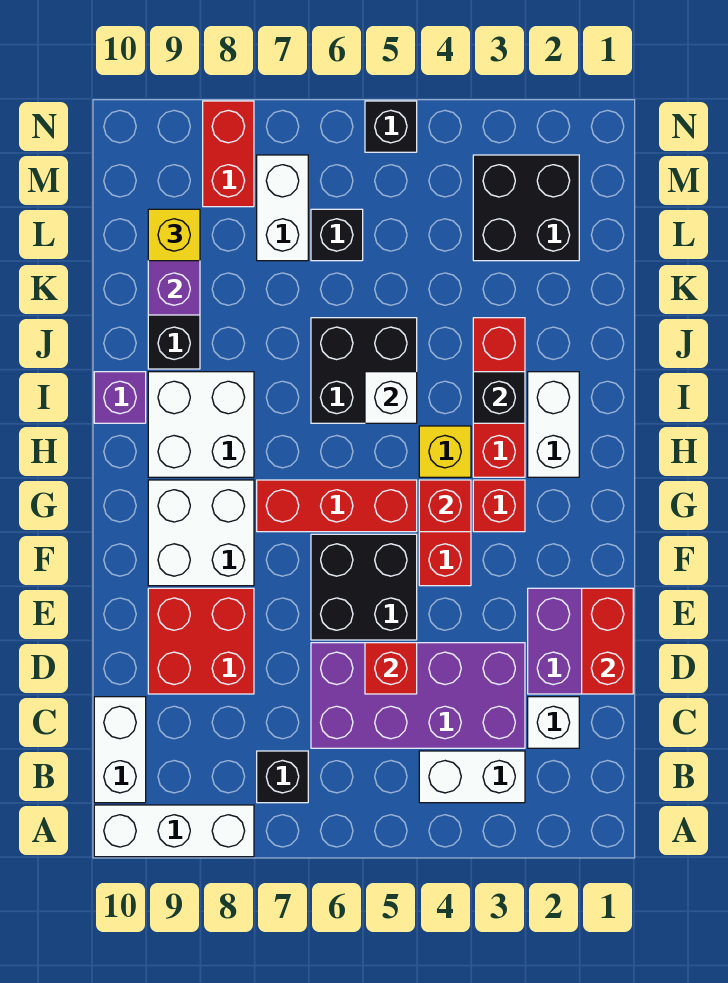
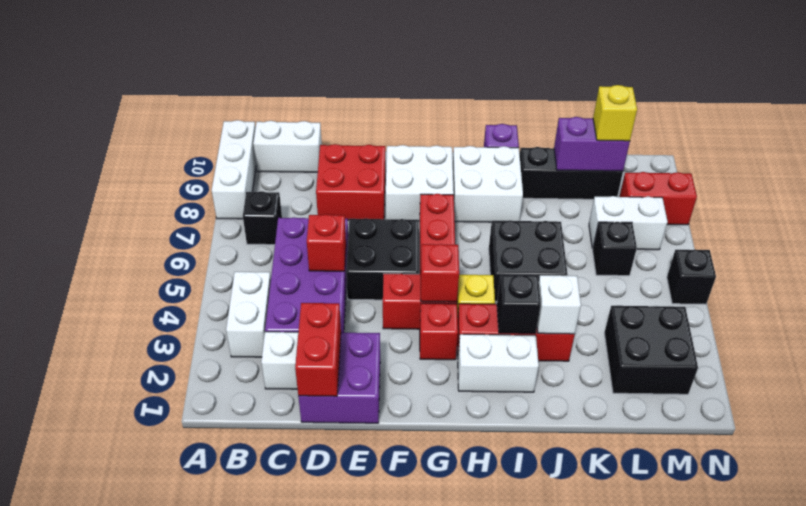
red brick D1:E1 level 2 -> red brick D1:D2 level 2
white brick I5 level 2 -> white brick J3 level 2

